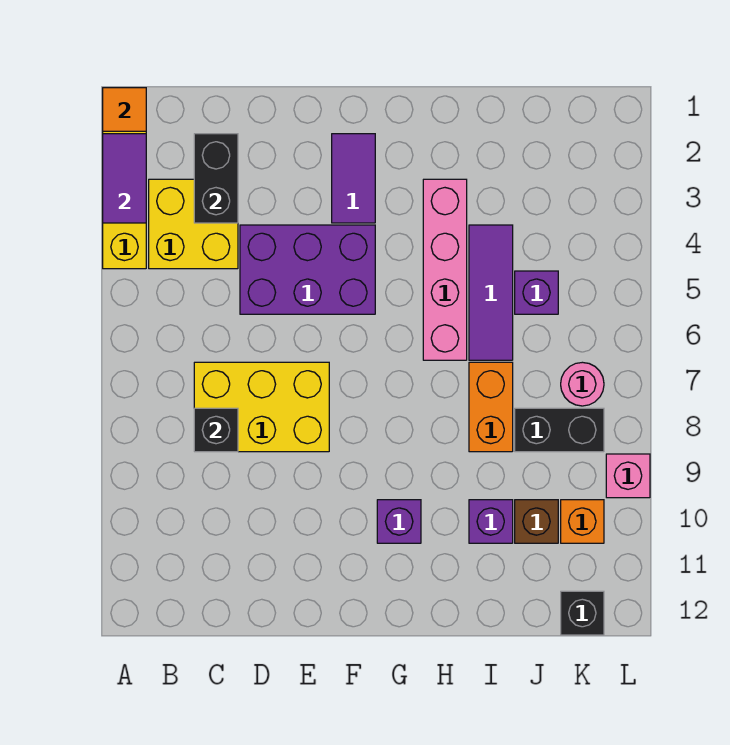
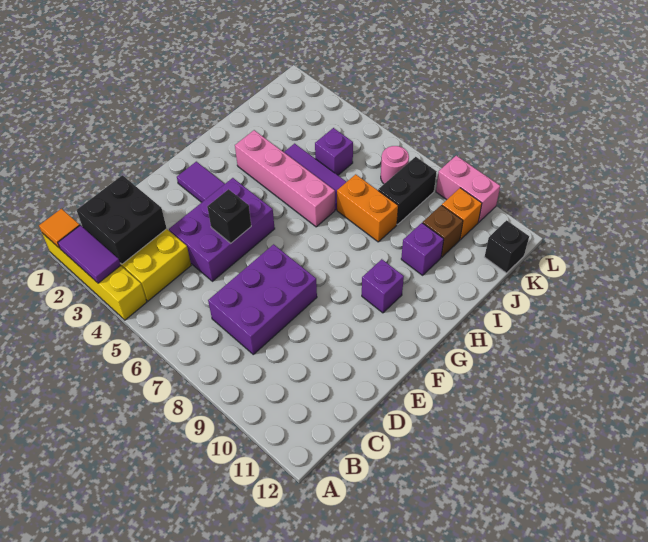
black brick C2:C3 level 2 -> black brick B2:C3 level 2
yellow brick C7:E8 level 1 -> purple brick C7:E8 level 1
black brick C8 level 2 -> black brick E5 level 2
pink brick L9 level 1 -> pink brick L9:L10 level 1

